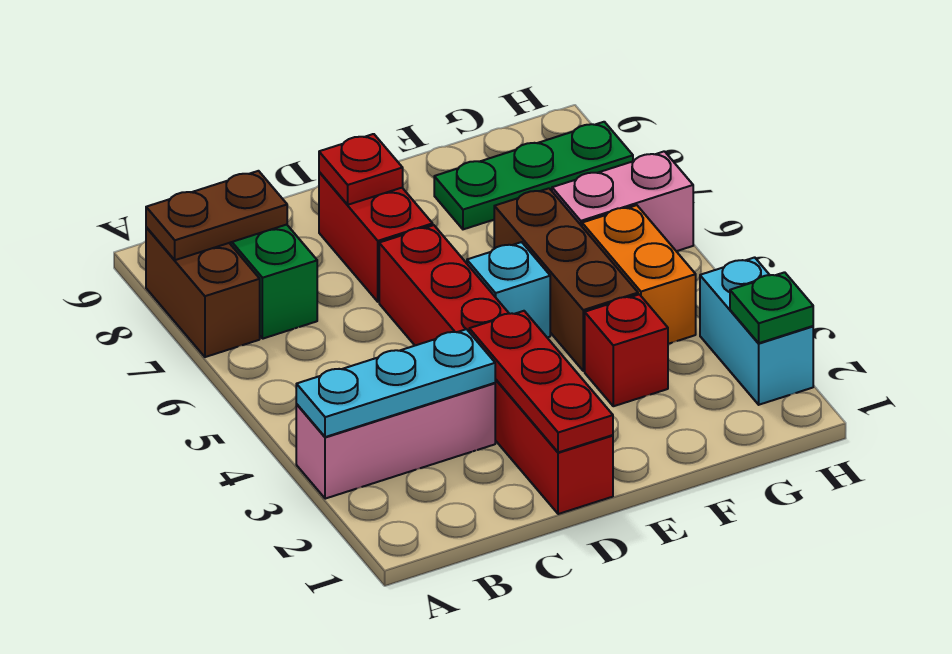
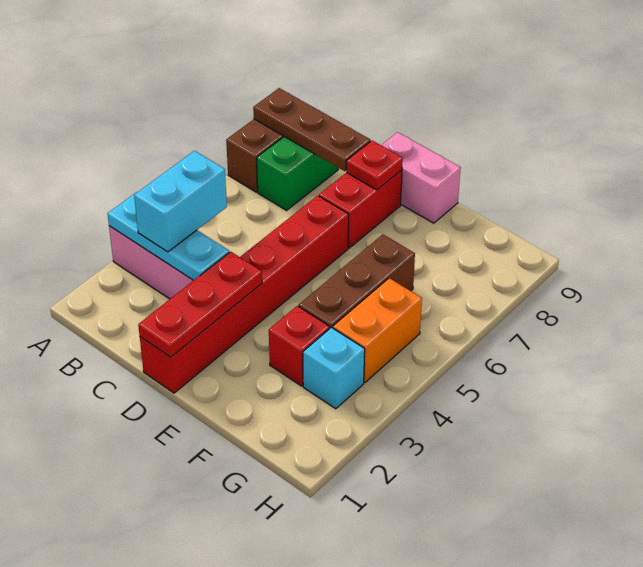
brown plate A8:B8 level 2 -> brown plate A8:C8 level 2
cyan brick E5 level 1 -> cyan brick G3 level 1
green plate F8:H8 level 1 -> none
pink brick G6:H6 level 1 -> pink brick D9:E9 level 1
cyan brick H2:H3 level 1 -> cyan brick B3:B4 level 3
green plate H2 level 2 -> none

